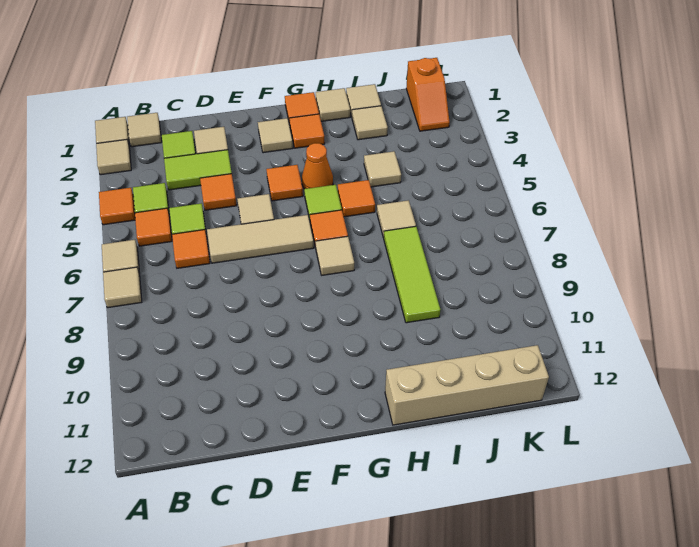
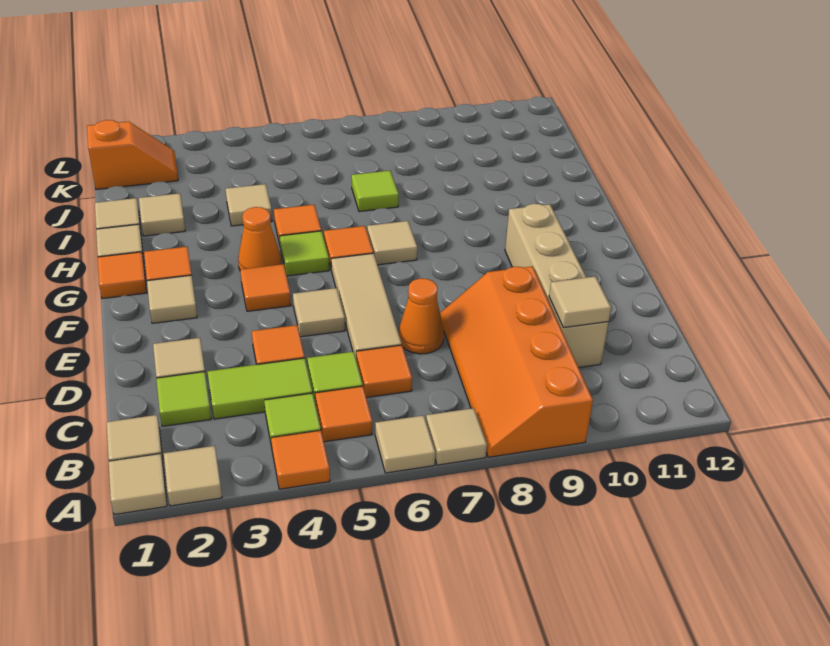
none -> orange slope A8:D9 level 1 top 9
lime tile C3:D3 level 1 -> lime tile C3:C4 level 1
none -> orange cone D7 level 1
tan brick H12:K12 level 1 -> tan brick C10:F10 level 1
tan tile I6 level 1 -> tan tile C10 level 2
lime tile I7:I9 level 1 -> lime tile I7 level 1

